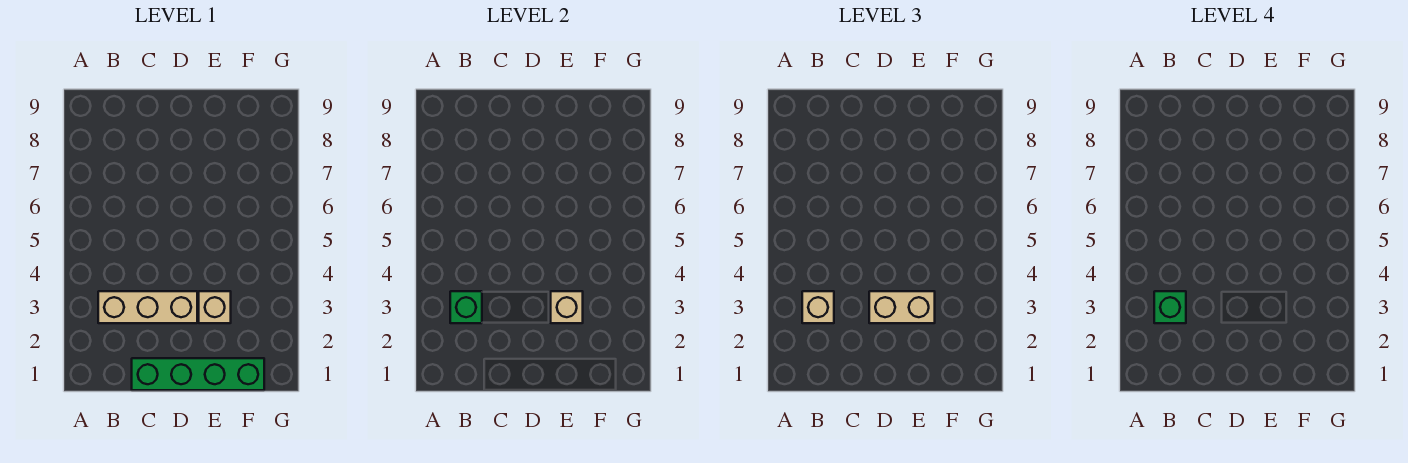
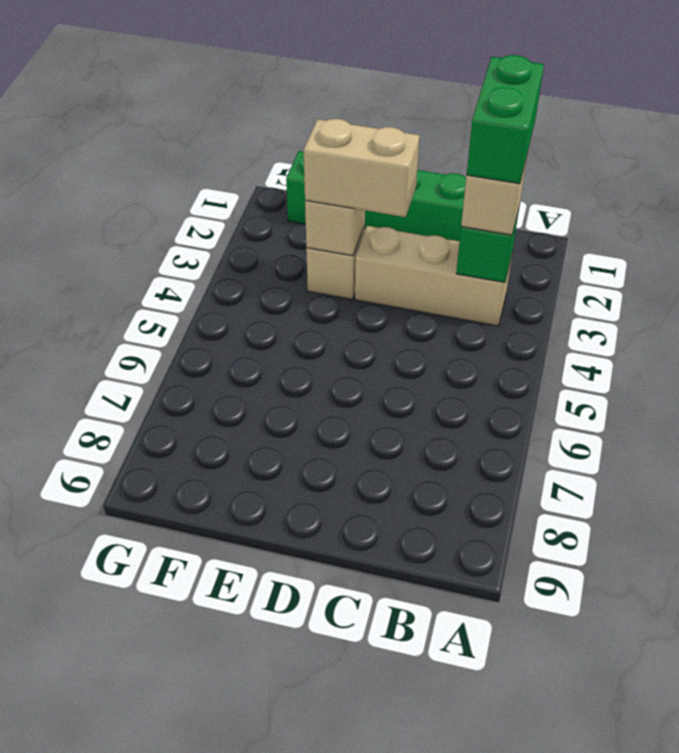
green brick B3 level 4 -> green brick B2:B3 level 4

